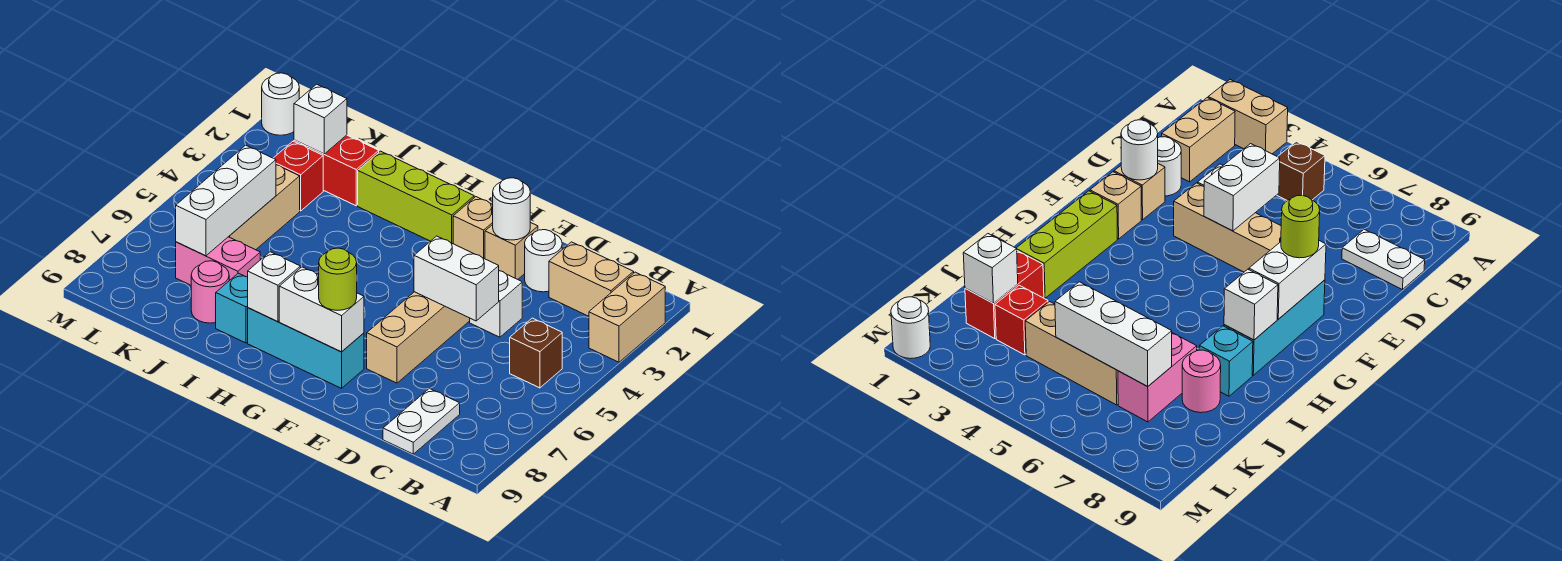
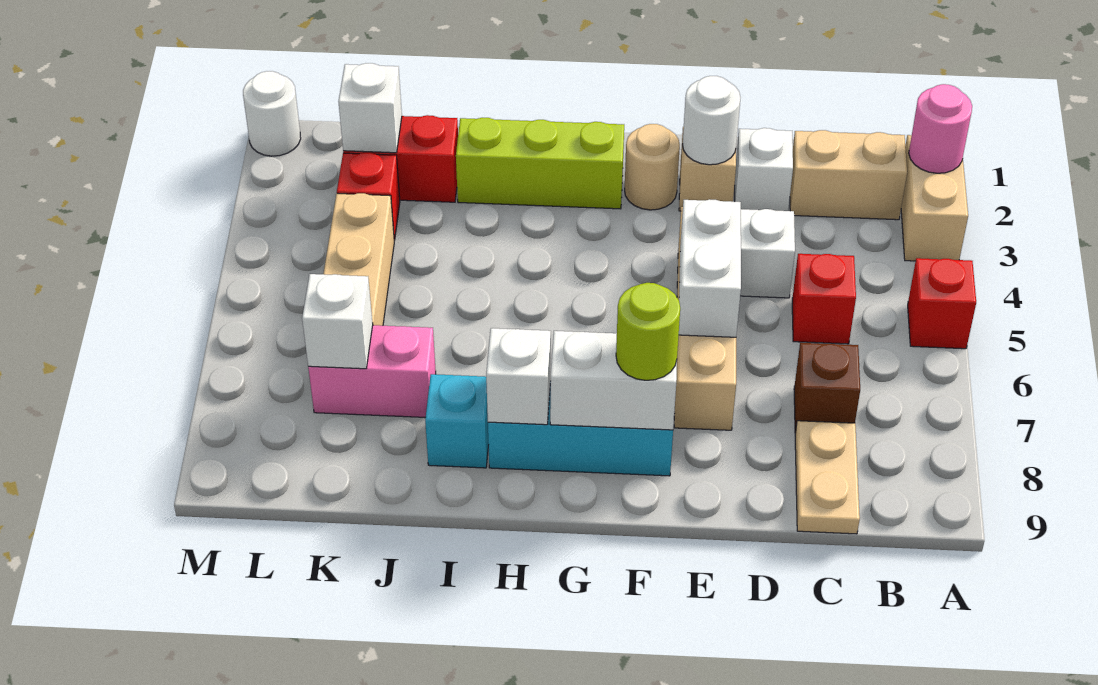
none -> red brick A5 level 1
brown brick B5 level 1 -> brown brick C7 level 1
none -> red brick C5 level 1
white plate C8:C9 level 1 -> tan plate C8:C9 level 1
white round brick D2 level 1 -> white brick D2 level 1
white brick D5:E5 level 2 -> white brick E5:E6 level 2
tan brick F2 level 1 -> tan round brick F2 level 1
pink round brick J8 level 1 -> pink round brick A2 level 2
white brick K5:K7 level 2 -> white brick K7 level 2

